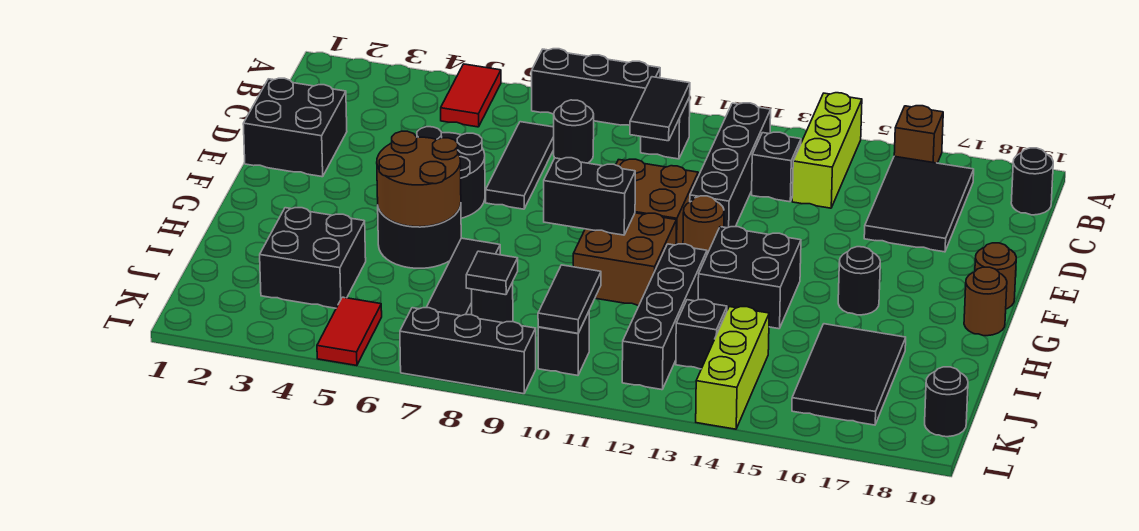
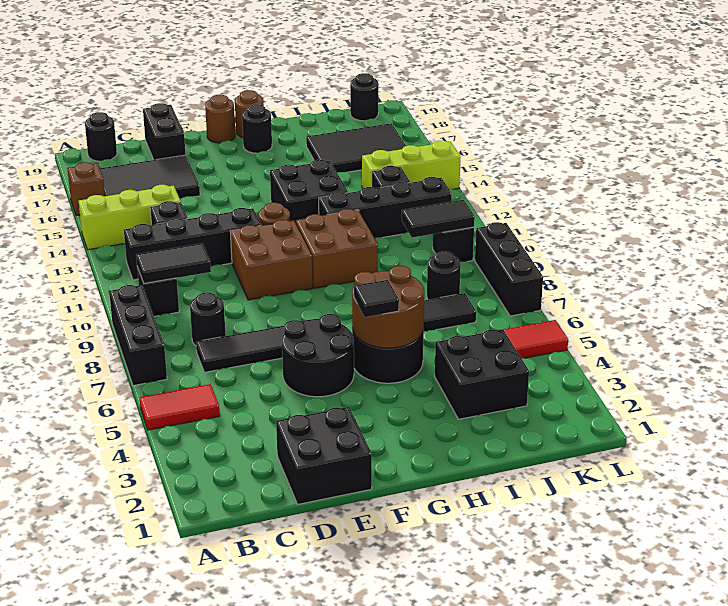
black brick G9:G10 level 2 -> black brick D18:D19 level 1
black round brick G16 level 1 -> black round brick G18 level 1
black tile J8 level 2 -> black tile G5 level 3

